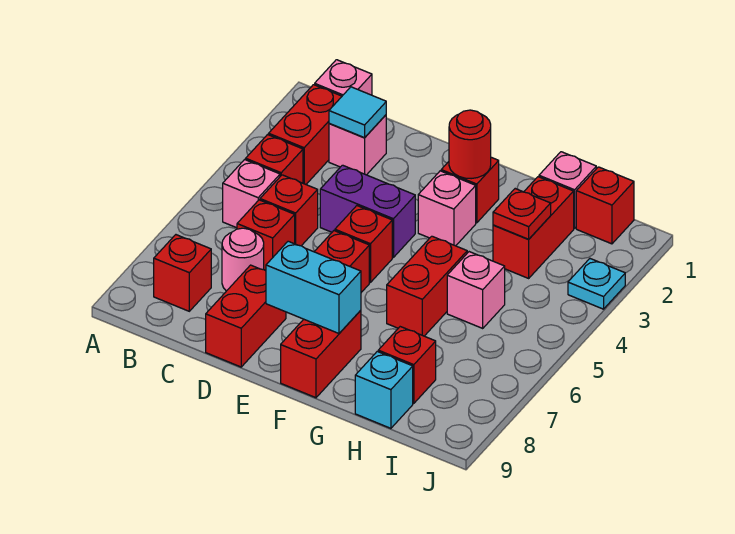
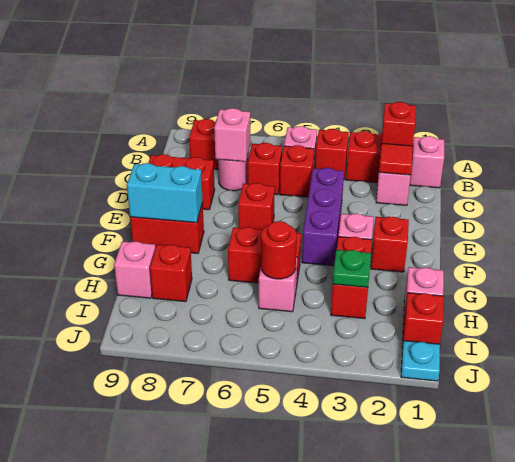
cyan tile C2 level 2 -> red tile C2 level 2
none -> pink brick C7 level 2
purple brick D4:E4 level 1 -> purple brick D4:F4 level 1
red brick E5 level 1 -> red brick B2 level 2
cyan brick E8:F8 level 2 -> cyan brick F8:F9 level 2
red round brick F2 level 2 -> red round brick H5 level 2
red brick H2:H3 level 1 -> red brick G3:H3 level 1
red plate H3 level 2 -> green plate H3 level 2
cyan brick H9 level 1 -> pink brick H9 level 1
cyan plate J3 level 1 -> cyan plate J1 level 1

